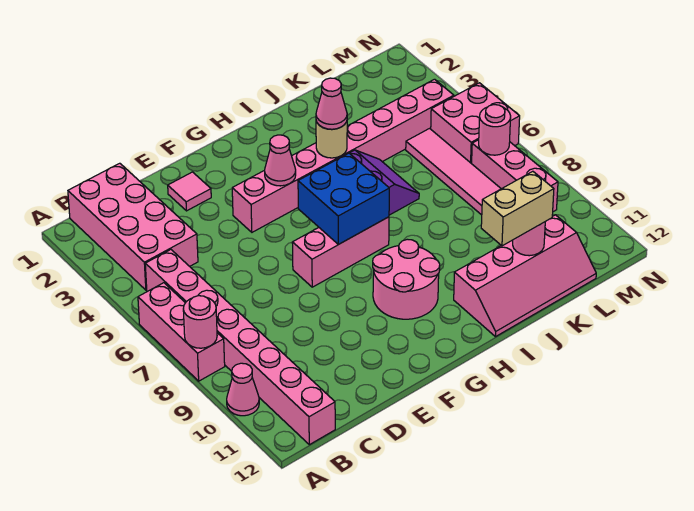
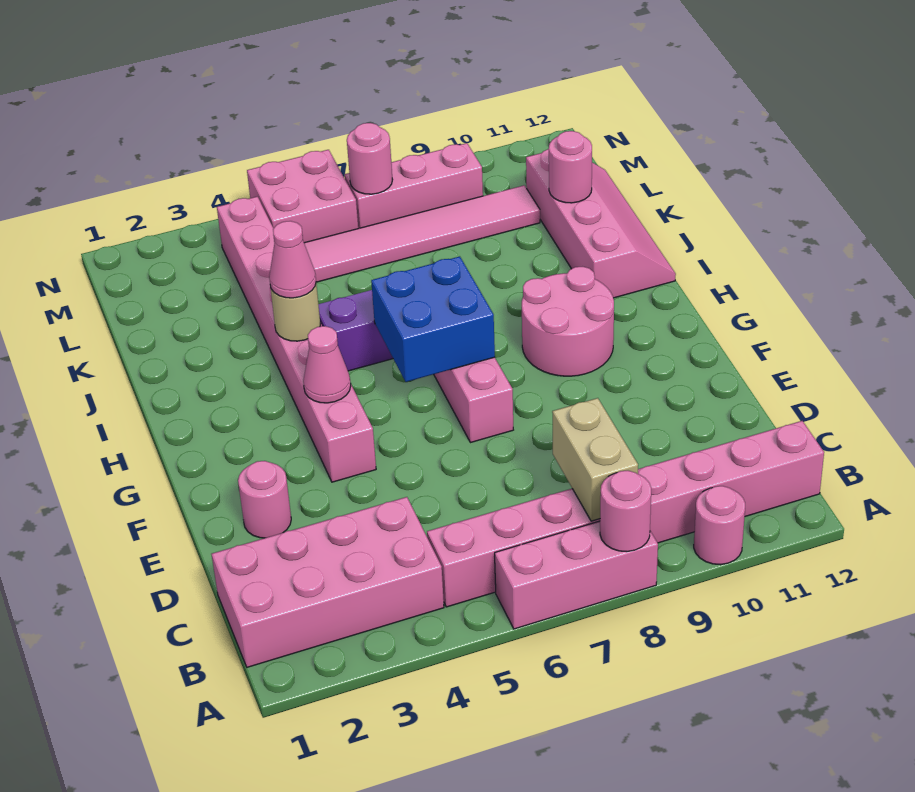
pink cone A10 level 1 -> pink round brick A10 level 1
pink tile E2 level 1 -> pink round brick E2 level 1
tan brick J11:K11 level 3 -> tan brick B8:C8 level 2

